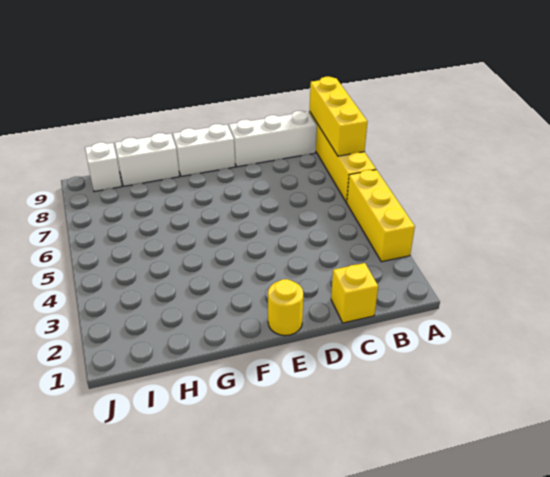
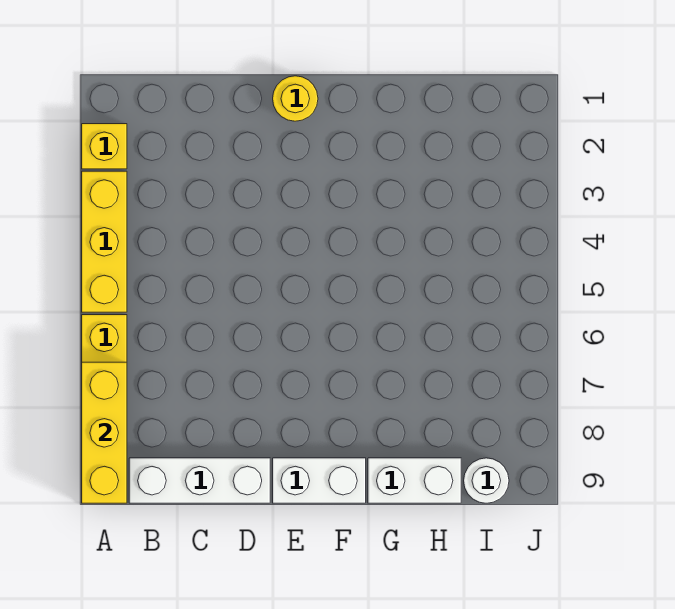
yellow brick C1 level 1 -> yellow brick A2 level 1
white brick I9 level 1 -> white round brick I9 level 1

